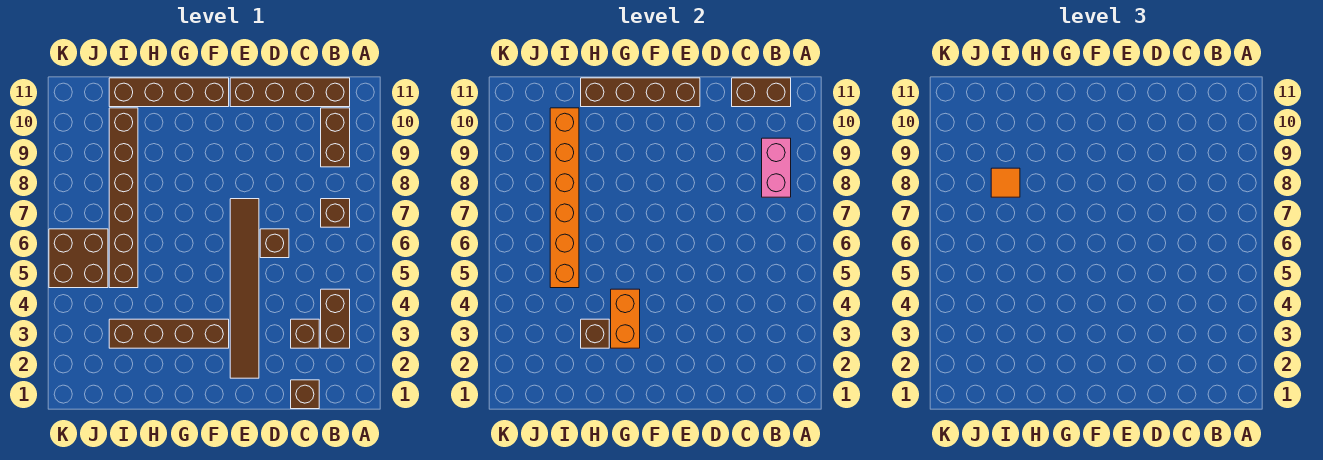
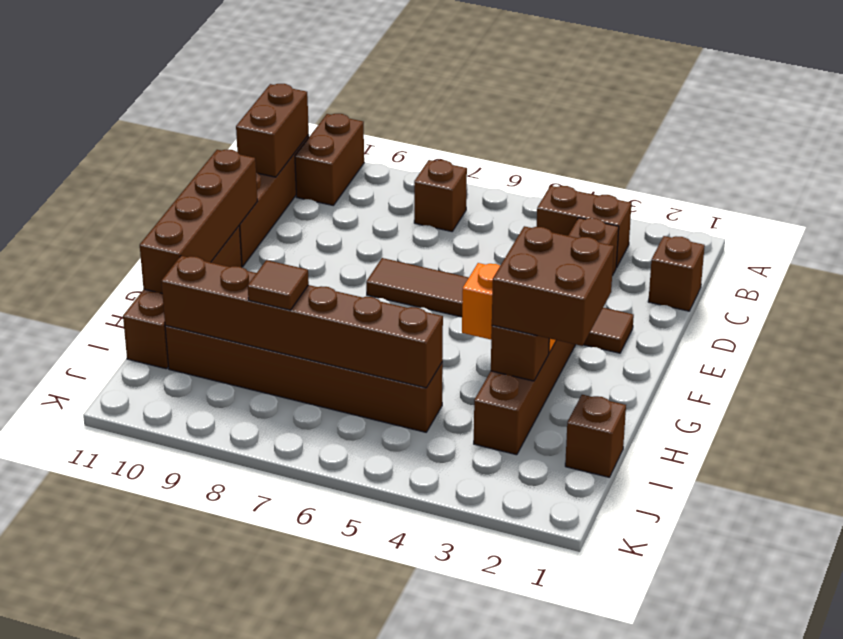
pink brick B8:B9 level 2 -> none
brown brick B9:B10 level 1 -> brown brick A10:B10 level 1
brown brick D6 level 1 -> brown brick I1 level 1
orange brick I5:I10 level 2 -> brown brick I5:I10 level 2
orange tile I8 level 3 -> brown tile I8 level 3
brown brick J5:K6 level 1 -> brown brick G2:H3 level 3

